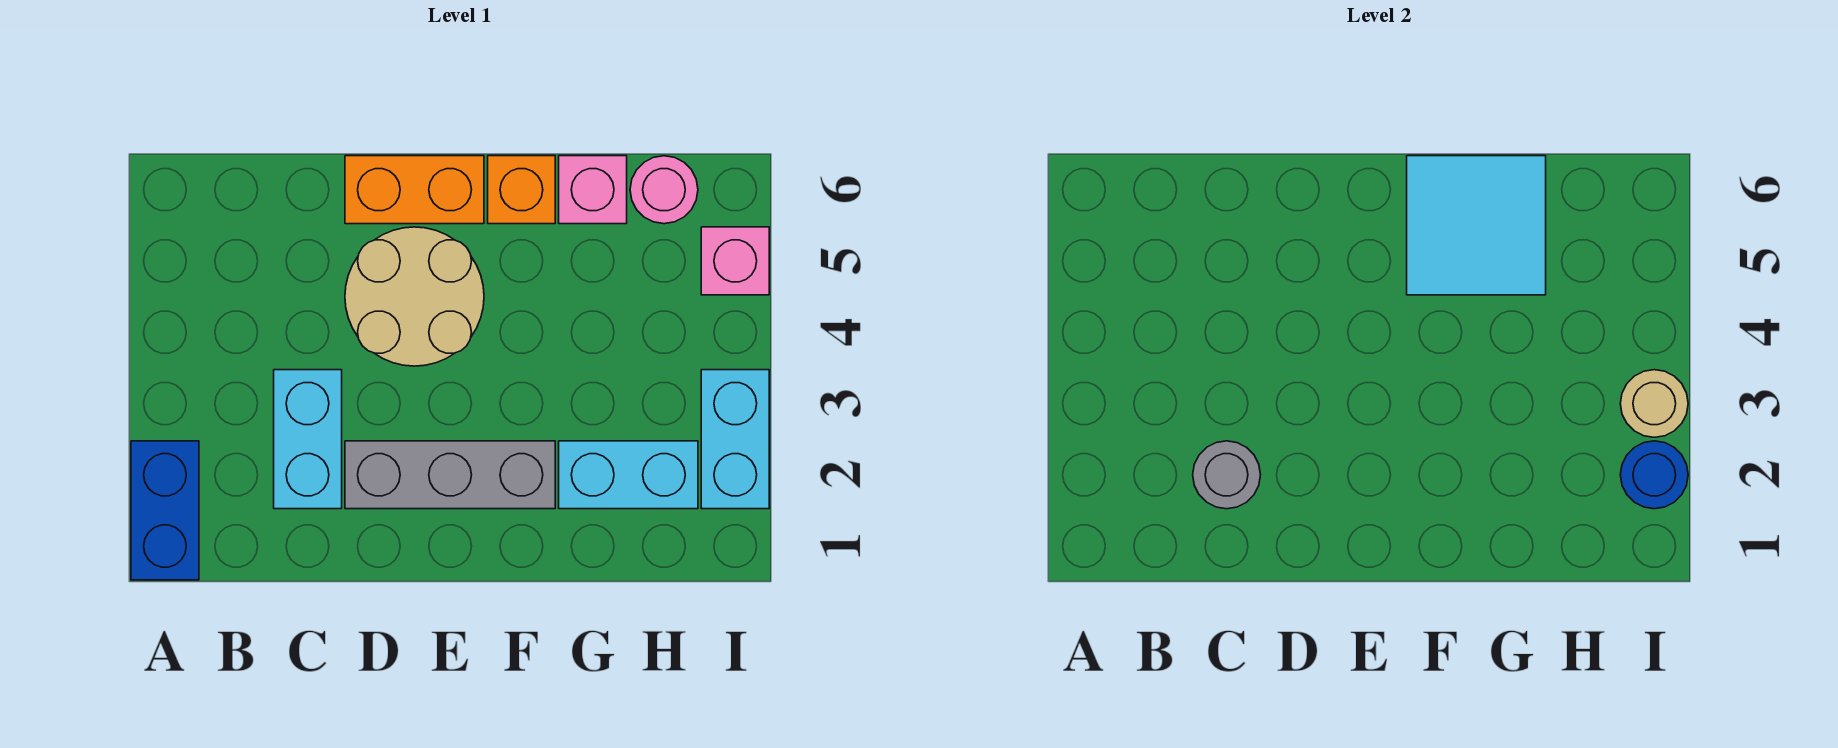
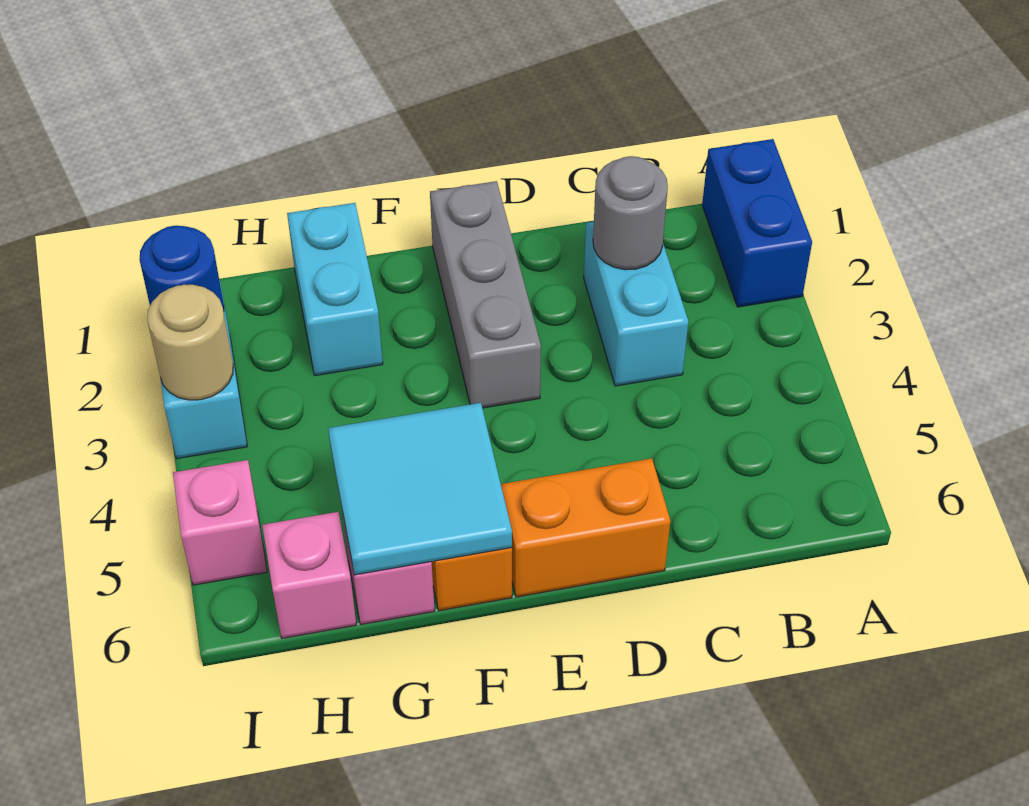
grey brick D2:F2 level 1 -> grey brick E1:E3 level 1
tan round brick D4:E5 level 1 -> none
cyan brick G2:H2 level 1 -> cyan brick G1:G2 level 1
pink round brick H6 level 1 -> pink brick H6 level 1

